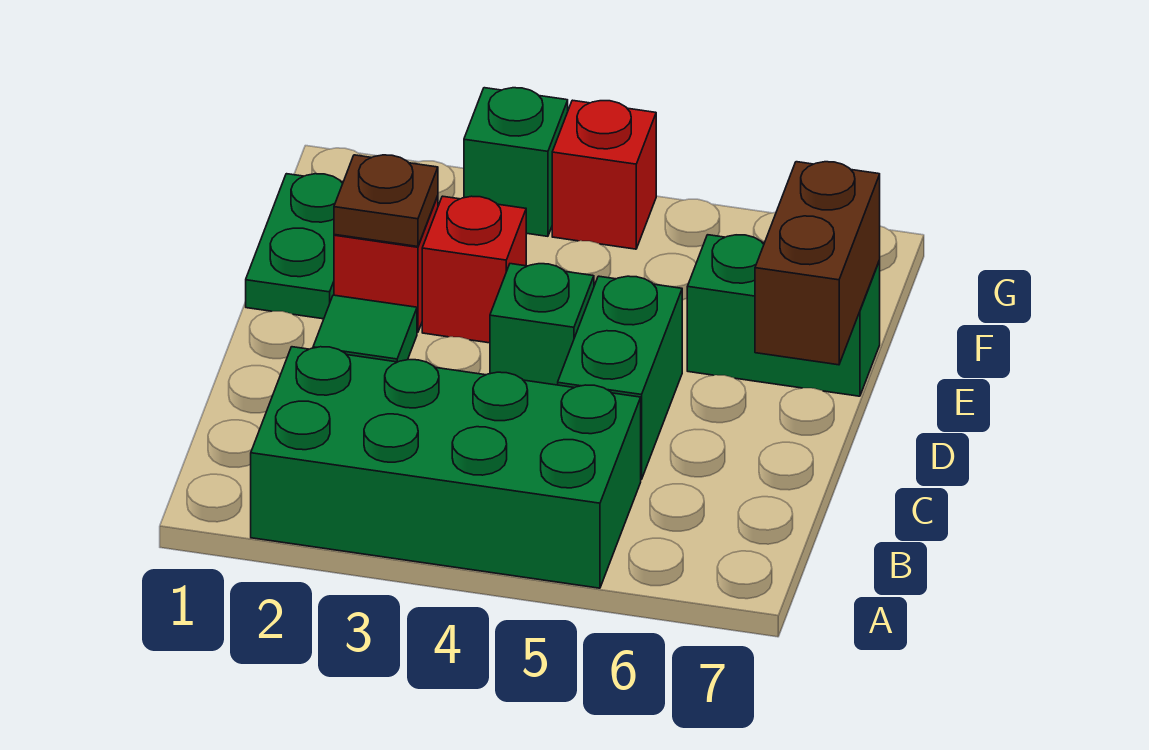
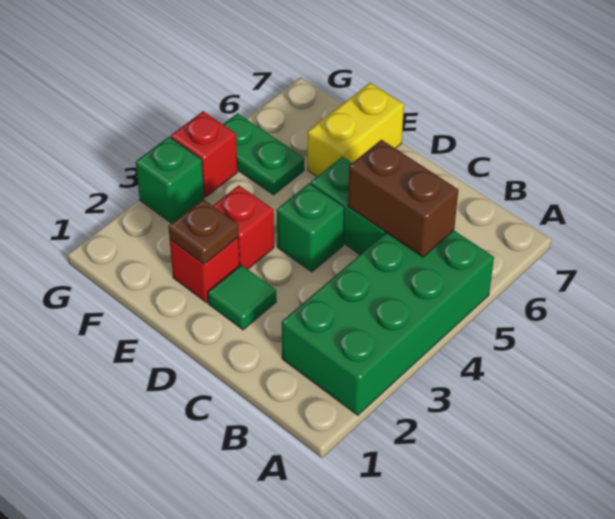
brown brick D7:E7 level 2 -> brown brick B5:C5 level 2
green plate E1:F1 level 1 -> green plate F5:G5 level 1
green brick E6:E7 level 1 -> yellow brick E6:E7 level 1

